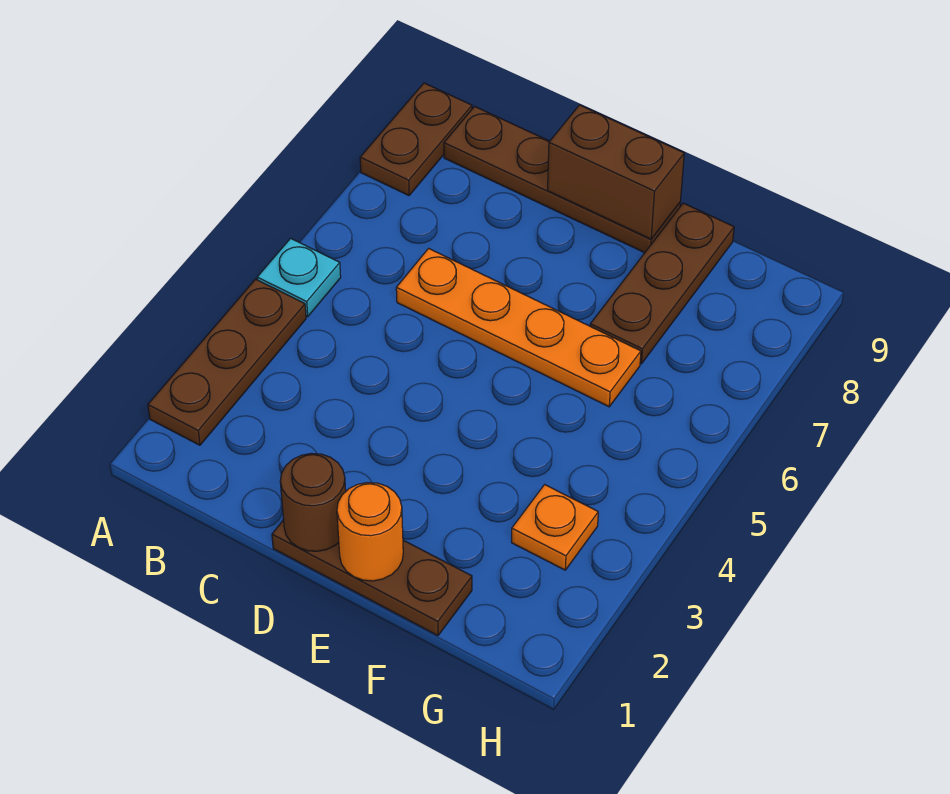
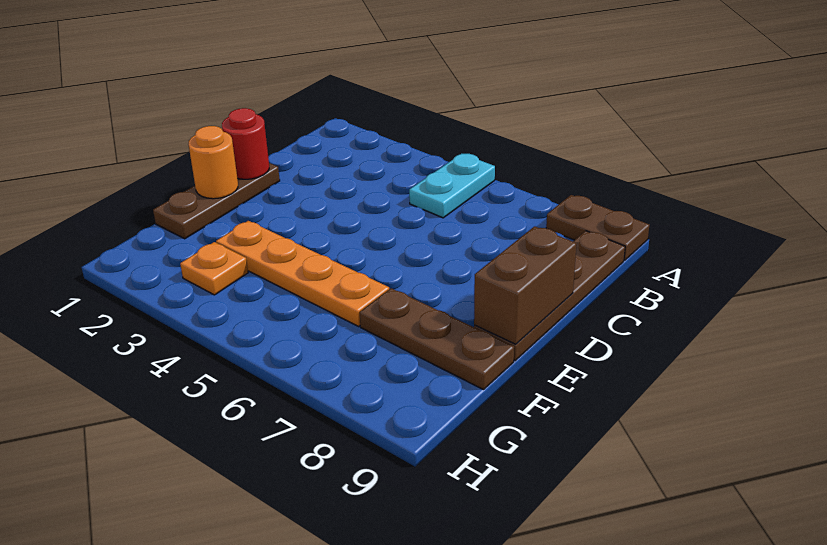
brown plate A2:A4 level 1 -> none
cyan plate A5 level 1 -> cyan plate A5:B5 level 1
orange plate C6:F6 level 1 -> orange plate F3:F6 level 1
brown round brick D1 level 2 -> red round brick D1 level 2

